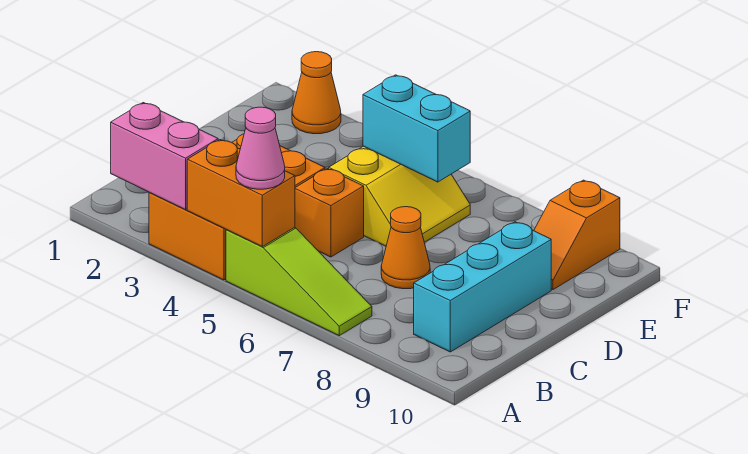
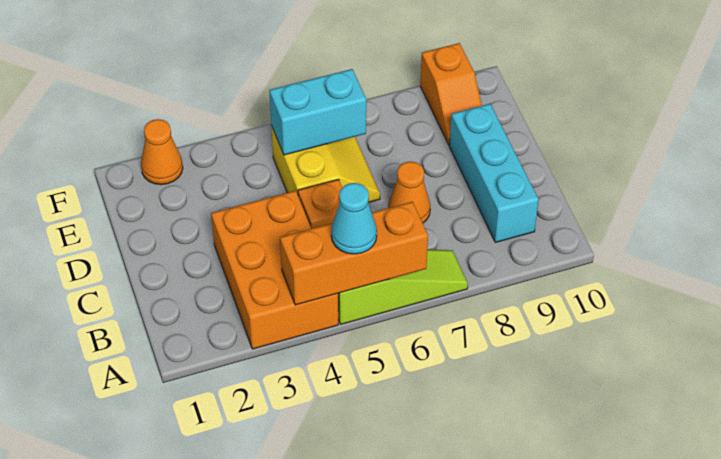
pink brick A2:A3 level 2 -> none
orange brick A4:A5 level 2 -> orange brick A4:A6 level 2
pink cone A5 level 3 -> cyan cone A5 level 3

